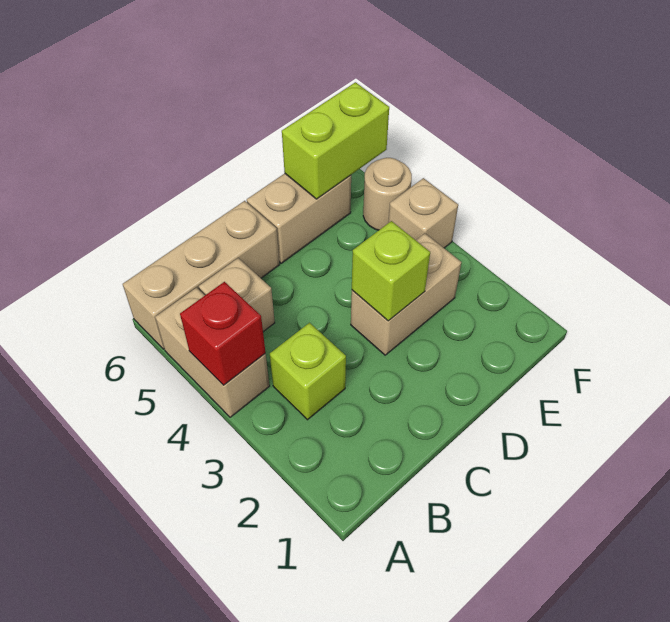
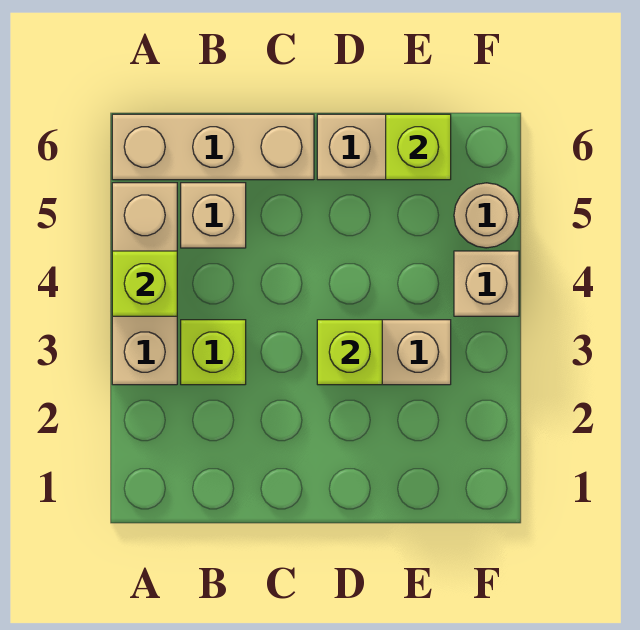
tan brick A4:A5 level 1 -> tan brick A3:A5 level 1
red brick A4 level 2 -> lime brick A4 level 2
lime brick E6:F6 level 2 -> lime brick E6 level 2

